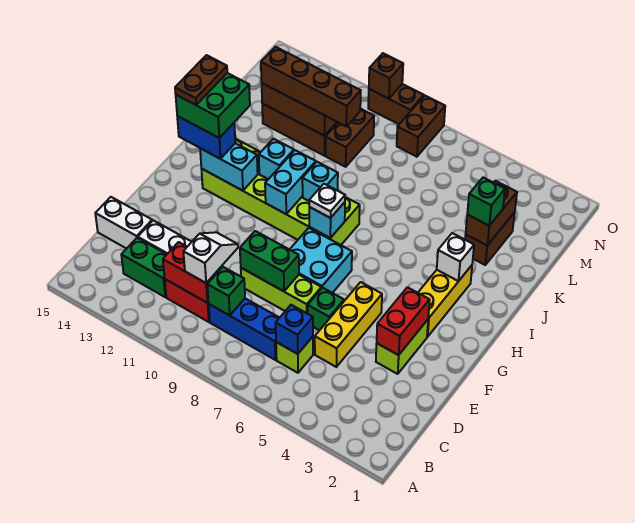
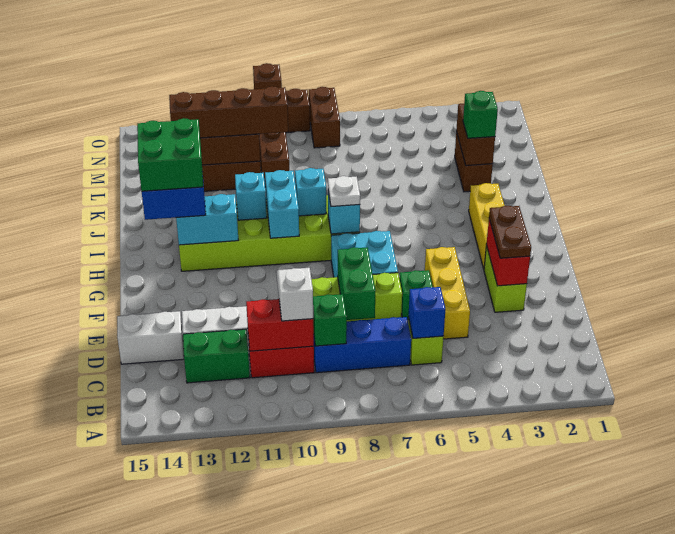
green brick E8:E9 level 2 -> green brick D8:E8 level 2
brown plate H14:I14 level 5 -> brown plate E3:F3 level 3
white brick I3 level 2 -> none

